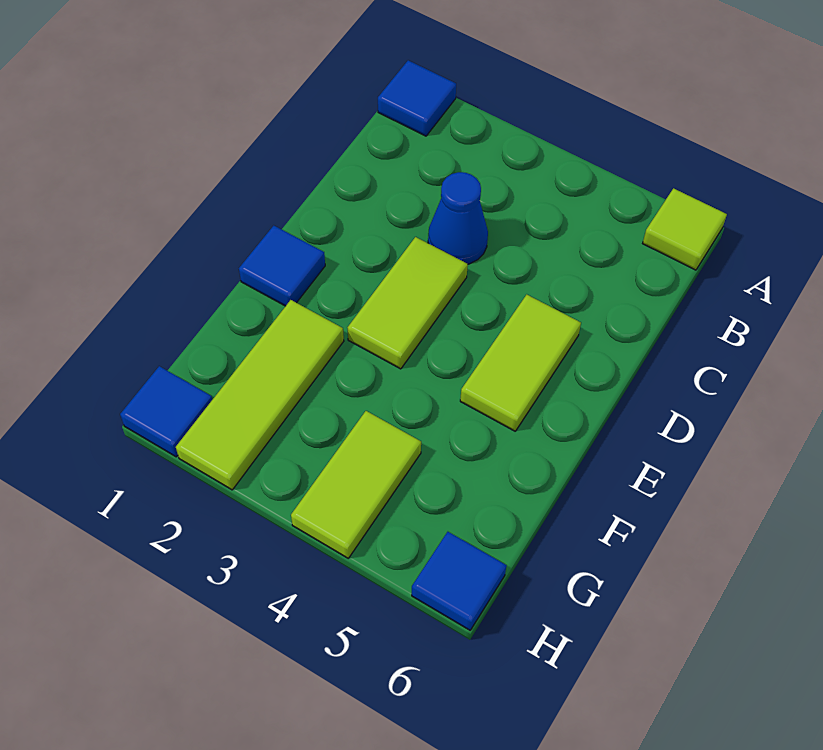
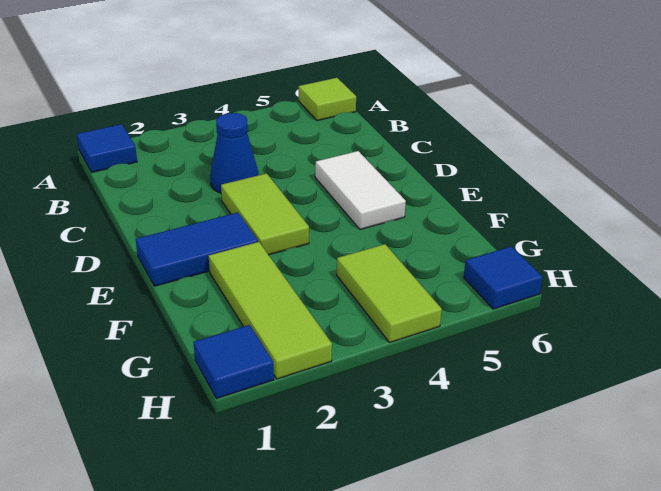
lime tile D5:E5 level 1 -> white tile D5:E5 level 1
blue tile E1 level 1 -> blue tile E1:E2 level 1

